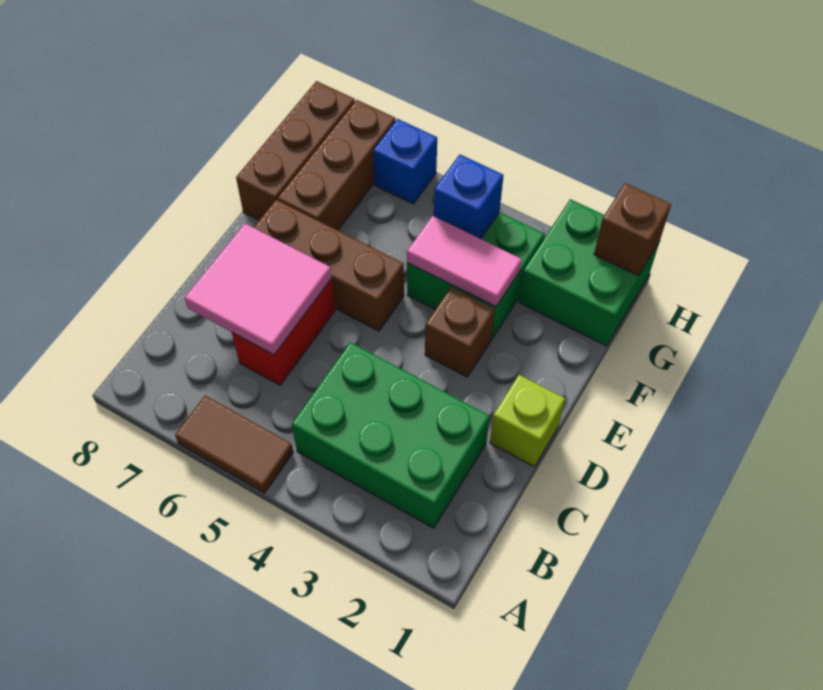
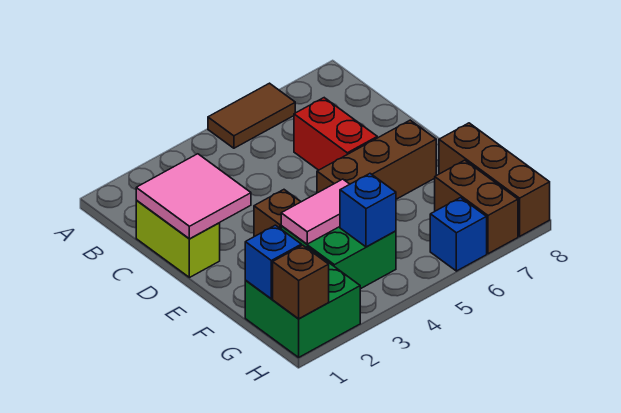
green brick B2:C4 level 1 -> none
pink tile C6:D7 level 2 -> pink tile C1:D2 level 2
lime brick D1 level 1 -> lime brick C1:D1 level 1
brown brick F7:H7 level 1 -> brown brick G7:H7 level 1
none -> blue brick G1 level 2

